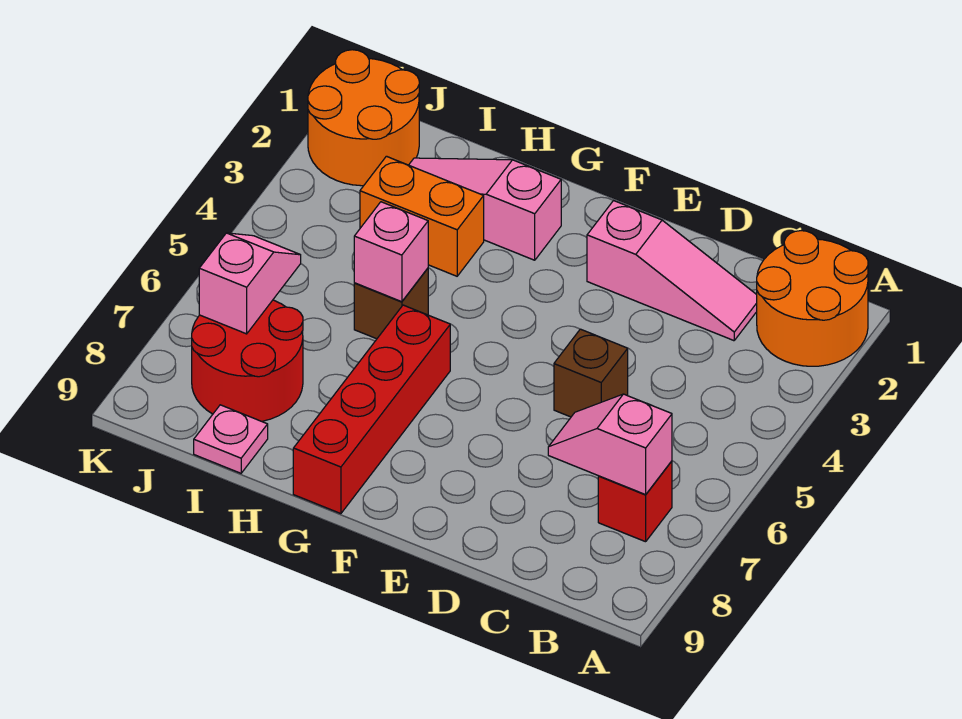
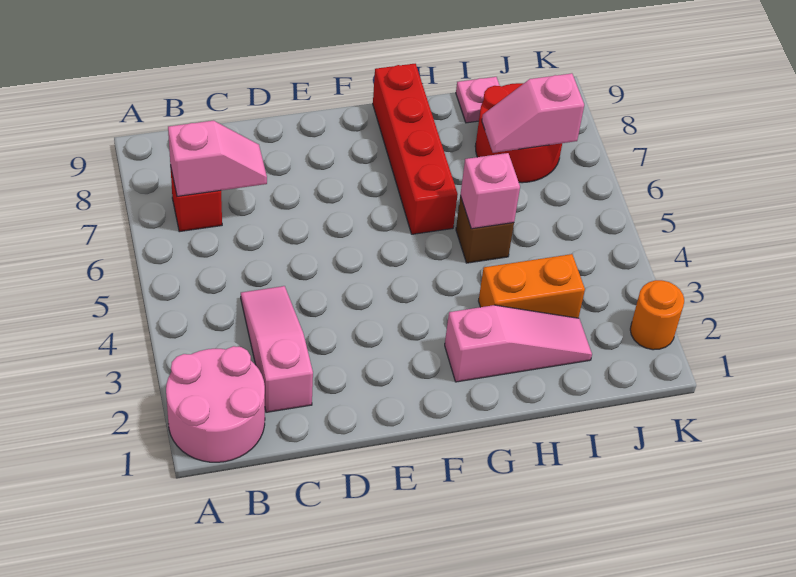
orange round brick A1:B2 level 1 -> pink round brick A1:B2 level 1
pink slope C2:E2 level 1 top E -> pink slope C2:C4 level 1 top 2
brown brick D5 level 1 -> none
orange round brick J1:K2 level 1 -> orange round brick K2 level 1
pink slope J6:J7 level 2 top 7 -> pink slope I7:J7 level 2 top J

